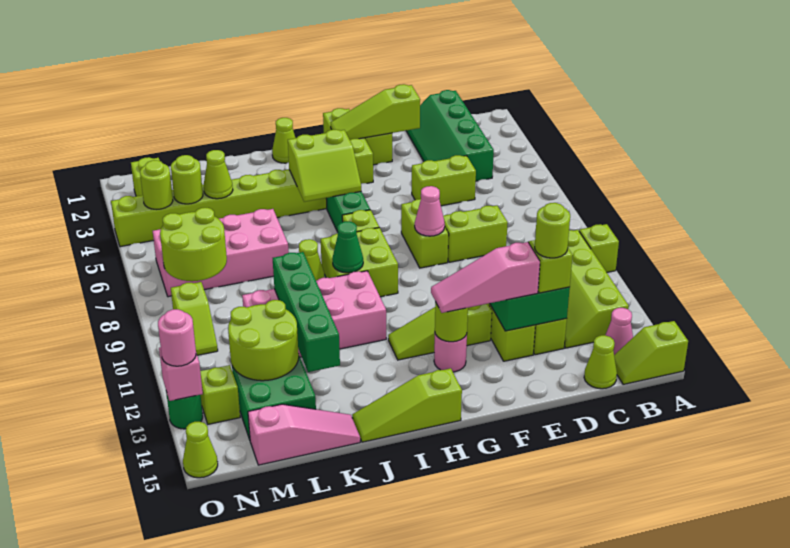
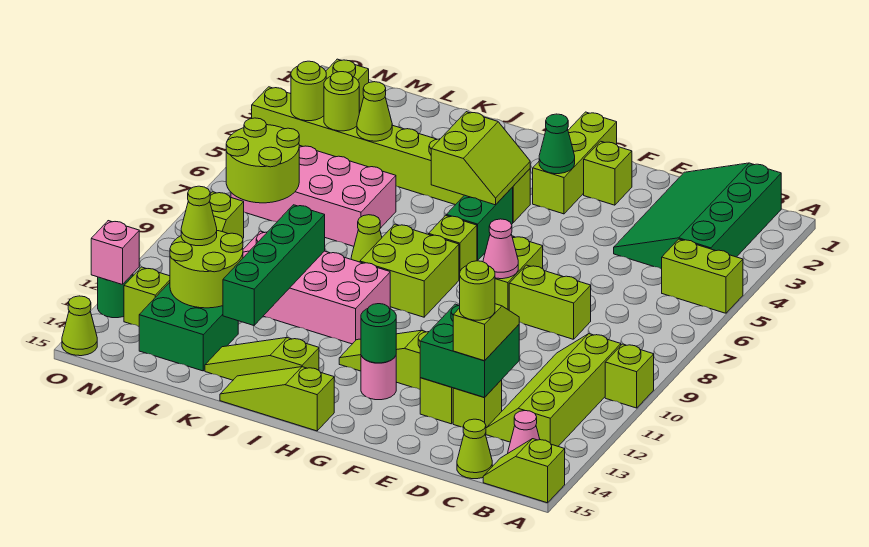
green slope C1:D4 level 1 top C -> green slope B1:D4 level 1 top B
lime brick D5:E5 level 1 -> lime brick A5:B5 level 1
lime slope E2:G2 level 2 top E -> lime slope I14:K14 level 1 top I
pink slope E13:G13 level 3 top E -> none
lime round brick G13 level 2 -> green round brick G13 level 2
lime slope H4:I5 level 2 top 4 -> lime slope H4:I5 level 2 top I
lime cone I1 level 1 -> lime cone M12 level 3
green cone I9 level 2 -> green cone G3 level 2
pink slope K15:M15 level 1 top M -> none
pink round brick O13 level 3 -> none

